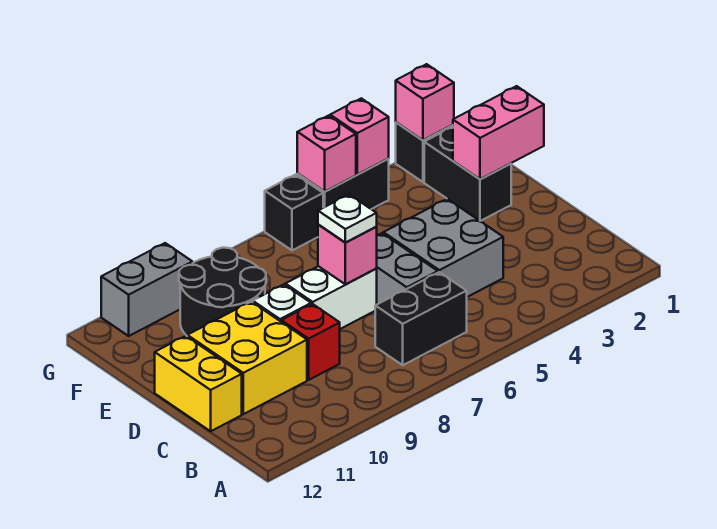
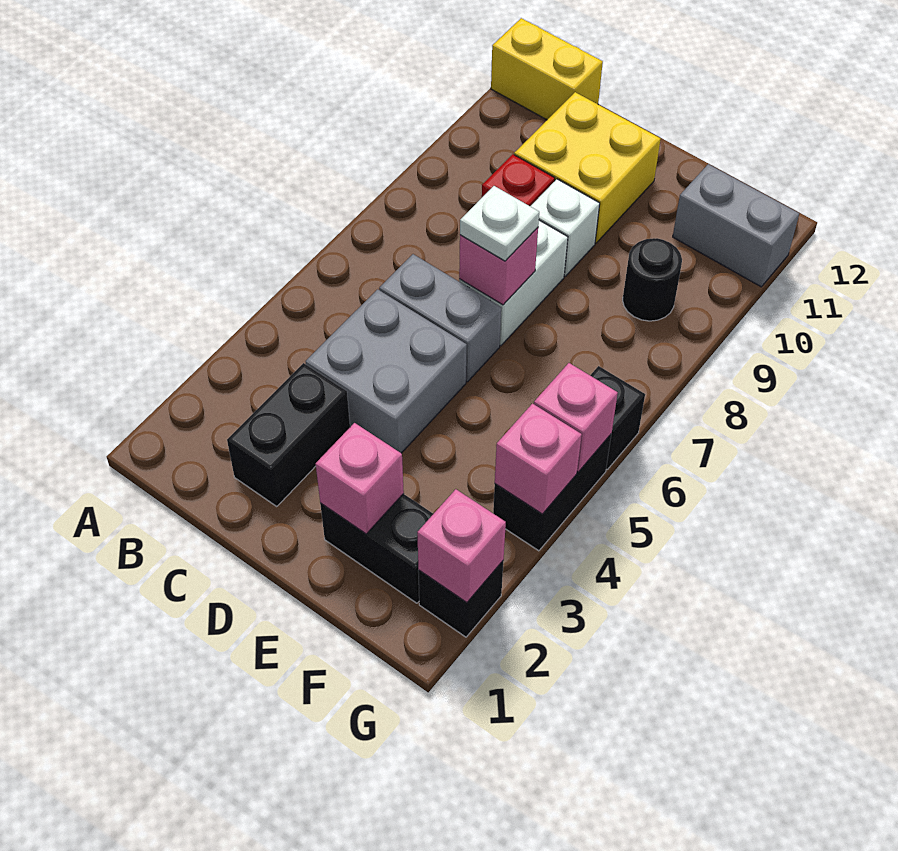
black brick B6:B7 level 1 -> black brick C2:C3 level 1
yellow brick C12:D12 level 1 -> yellow brick A12:B12 level 1
pink brick E1:E2 level 2 -> pink brick E2 level 2
black round brick E9:F10 level 1 -> black round brick F9 level 1
grey brick G10:G11 level 1 -> grey brick F11:G11 level 1

